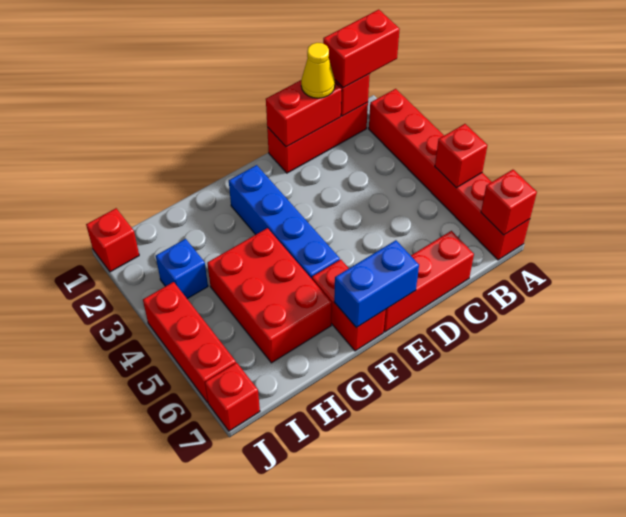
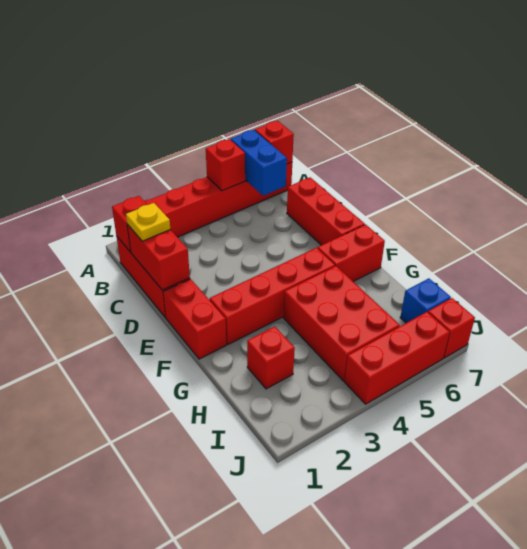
red brick A1:B1 level 3 -> red brick E1:F1 level 1
yellow cone C1 level 3 -> yellow plate C1 level 3
blue brick E7:F7 level 2 -> blue brick A6:B6 level 2
blue brick F2:F5 level 1 -> red brick F2:F5 level 1
red brick G4:H6 level 1 -> red brick G4:I5 level 1
blue brick I3 level 1 -> blue brick I7 level 1
red brick J1 level 1 -> red brick H2 level 1

